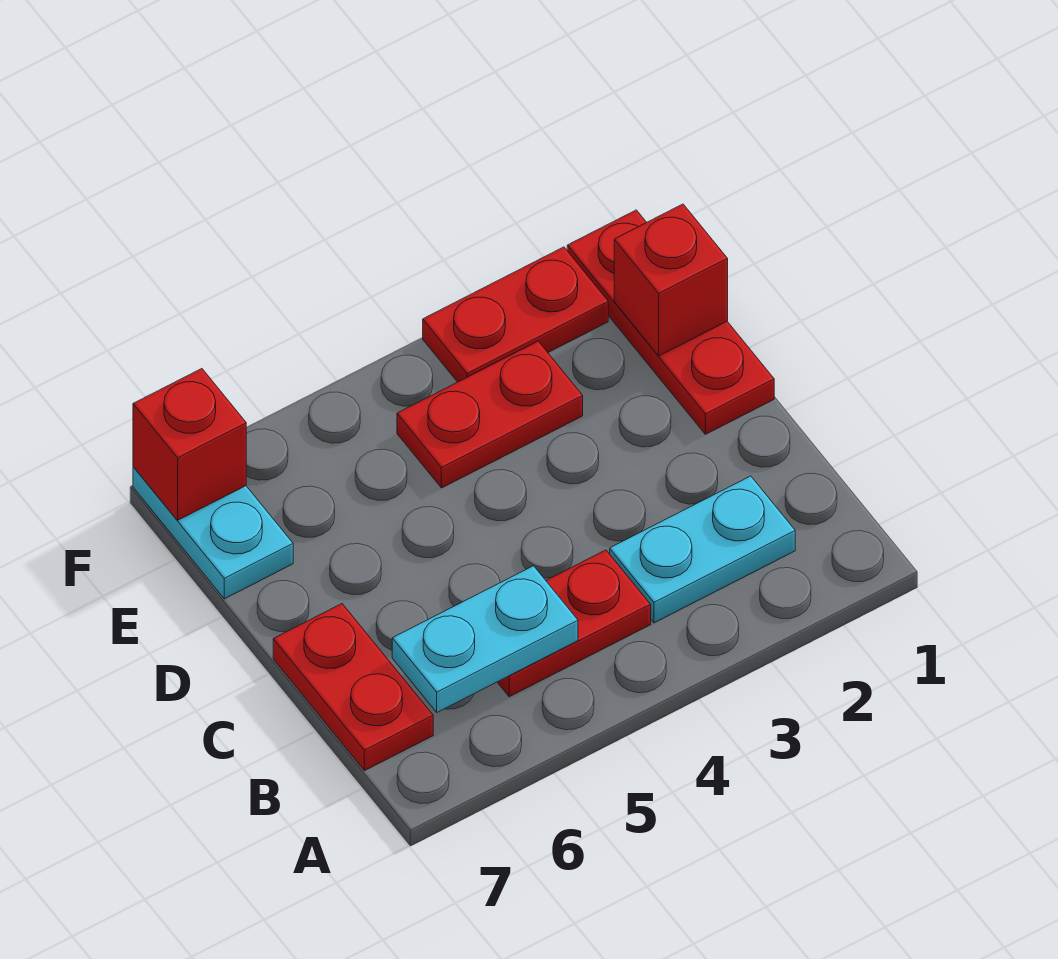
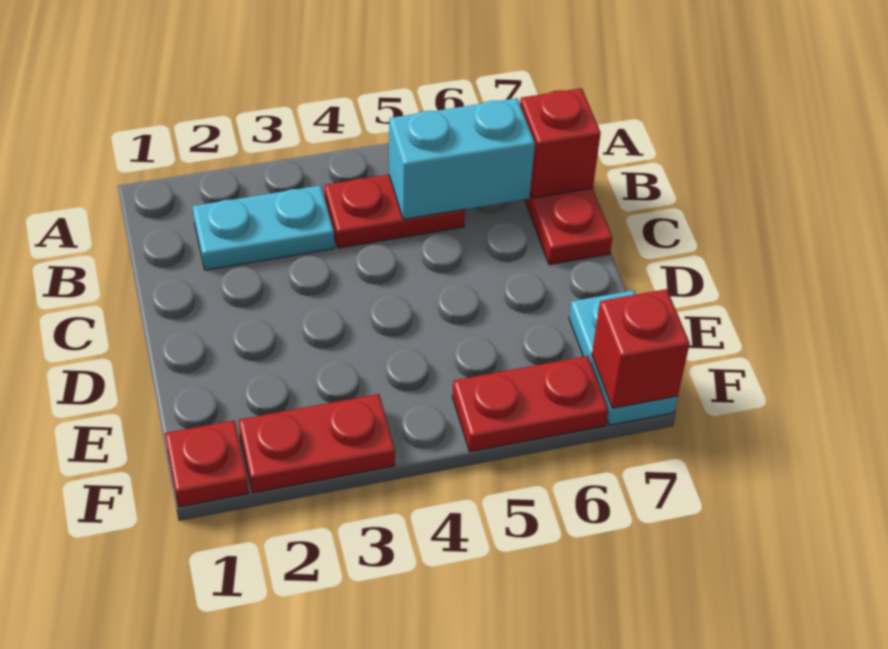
cyan plate B5:B6 level 2 -> cyan brick B5:B6 level 2
red plate D1:F1 level 1 -> red plate F1 level 1
red brick E1 level 2 -> red brick B7 level 2
red plate E3:E4 level 1 -> red plate F5:F6 level 1

